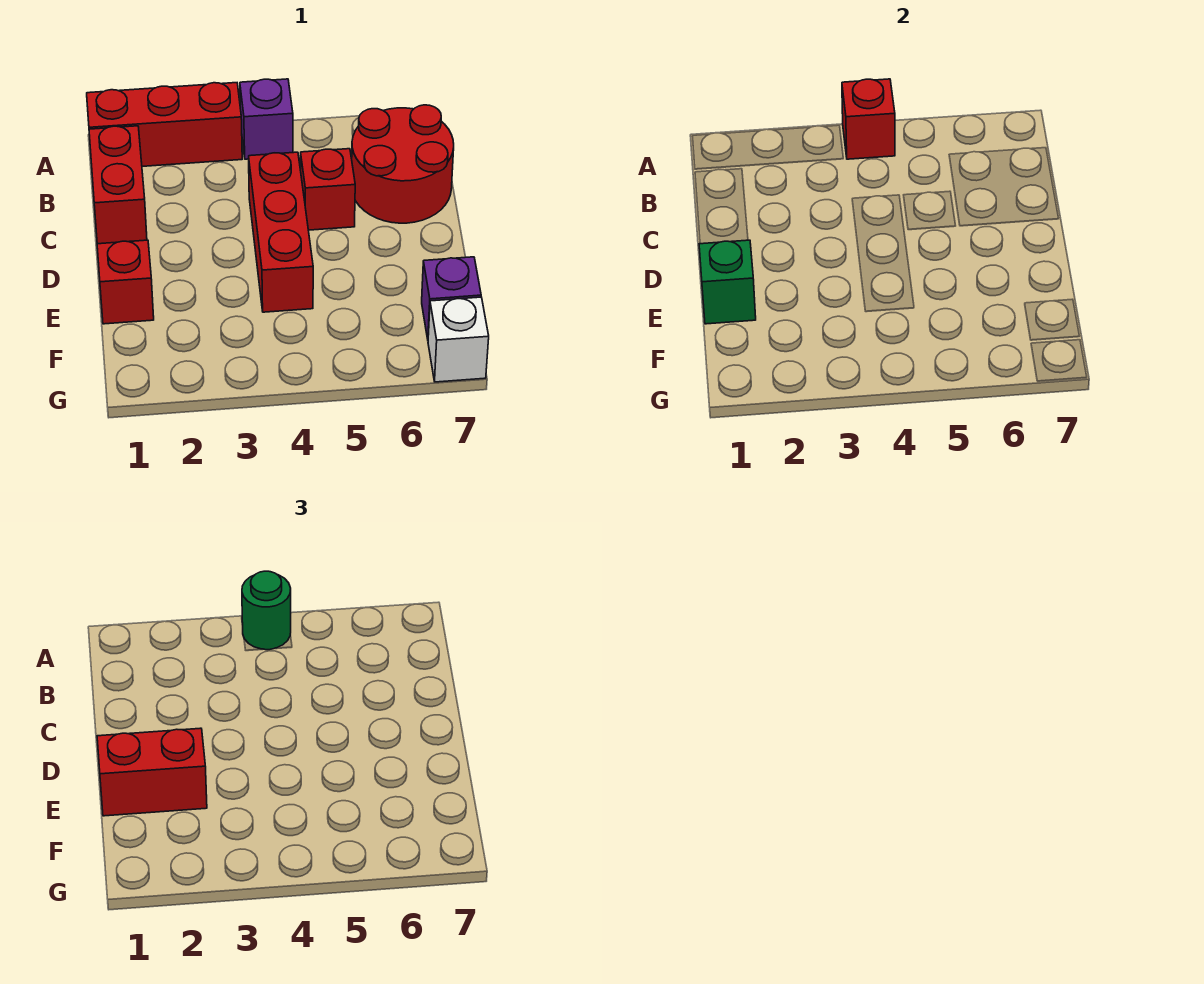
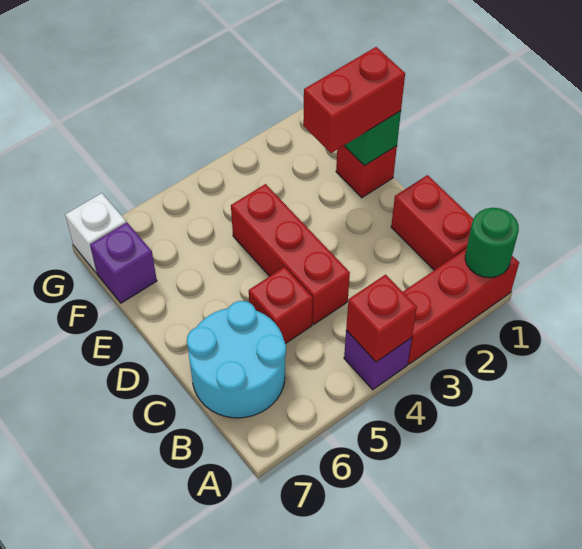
green round brick A4 level 3 -> green round brick A1 level 2
red round brick B6:C7 level 1 -> cyan round brick B6:C7 level 1

